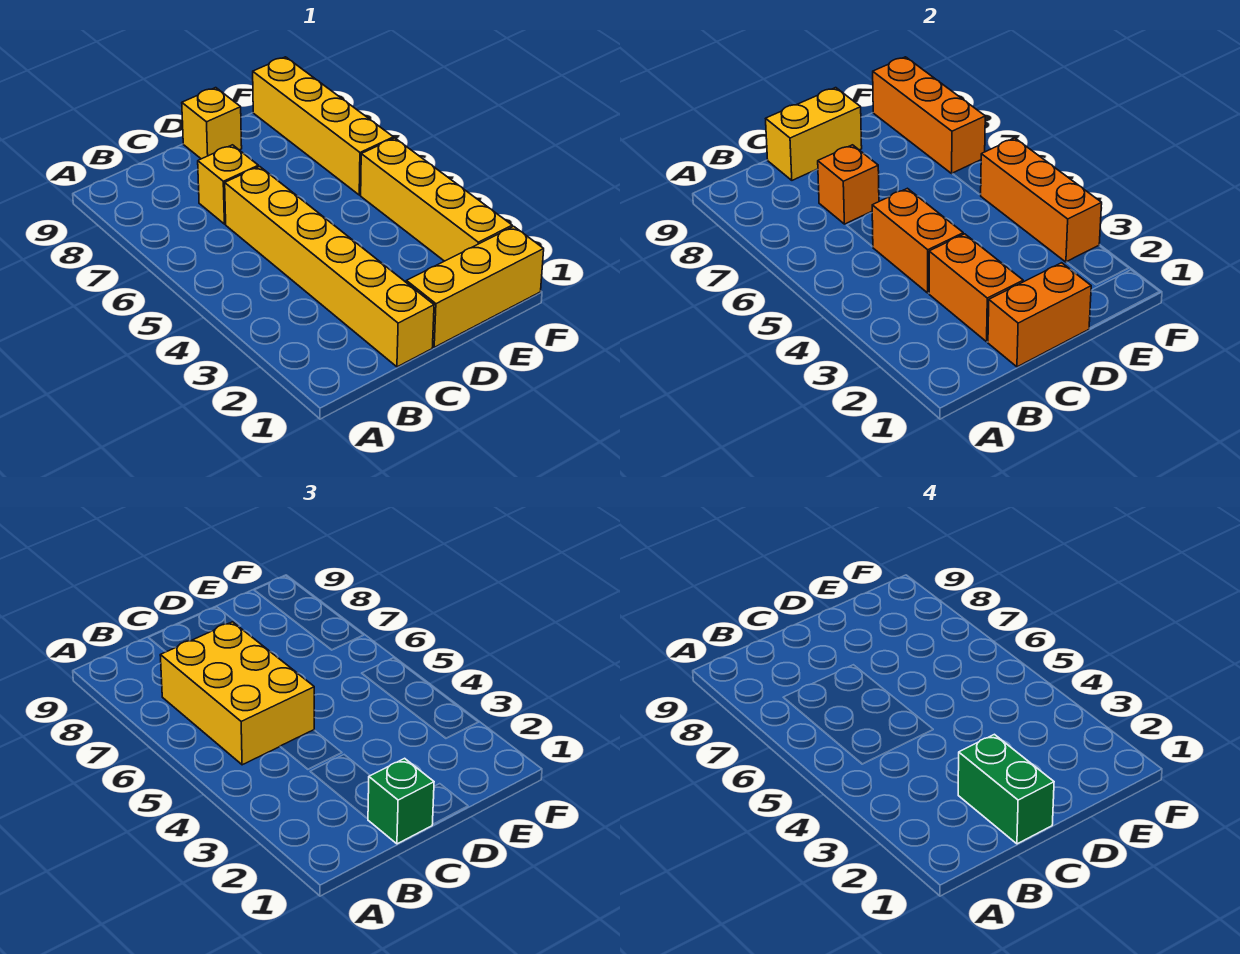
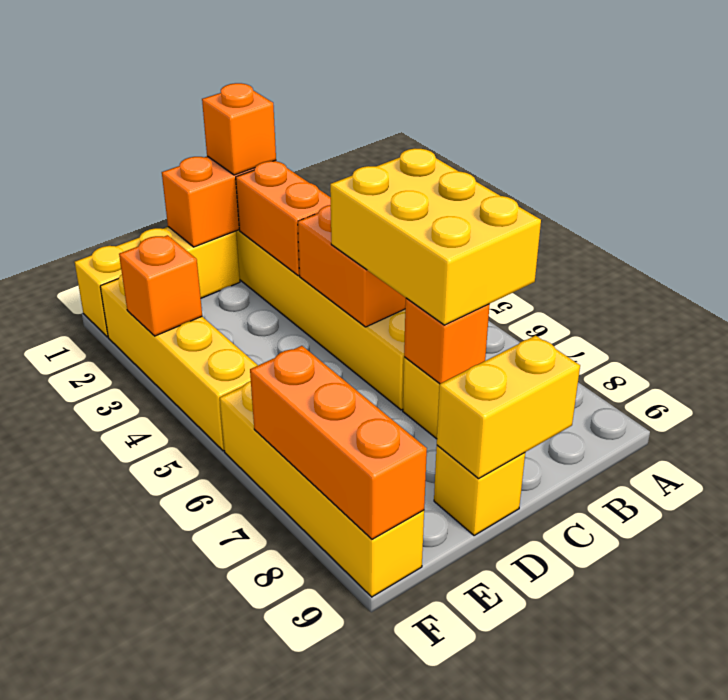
green brick C1 level 3 -> orange brick C1 level 3
green brick C1:C2 level 4 -> none
orange brick F3:F5 level 2 -> orange brick F3 level 2

